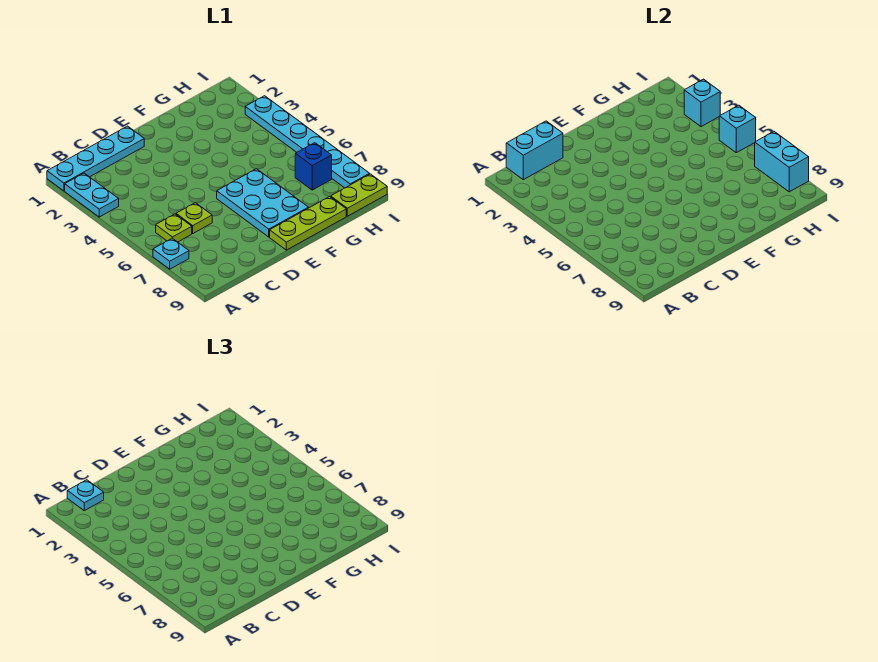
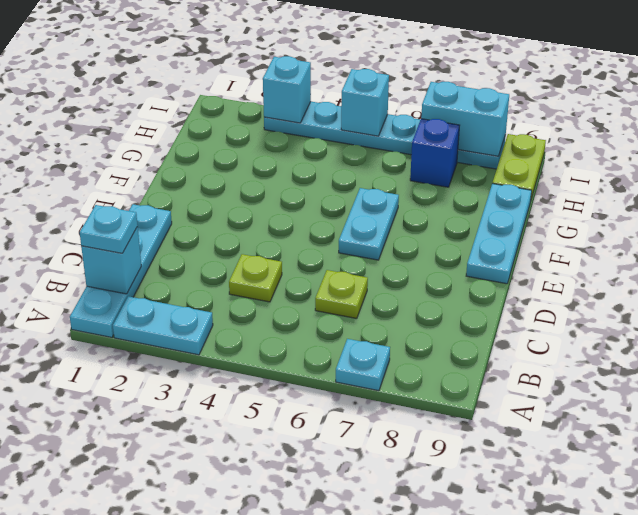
cyan brick B1:C1 level 2 -> cyan brick B1 level 2
lime plate B6 level 1 -> lime plate C4 level 1
cyan plate E6:F8 level 1 -> cyan plate E6:F6 level 1
lime plate E9:G9 level 1 -> cyan plate E9:G9 level 1

